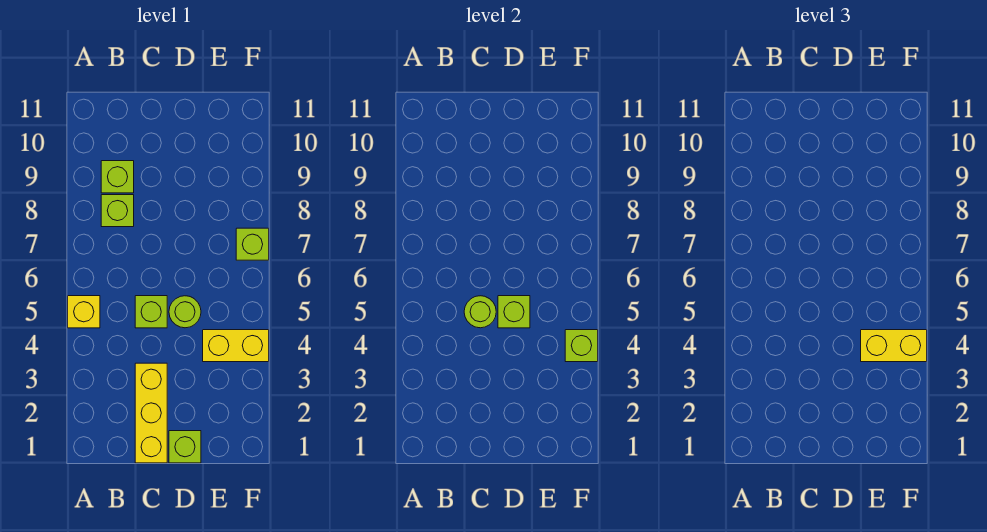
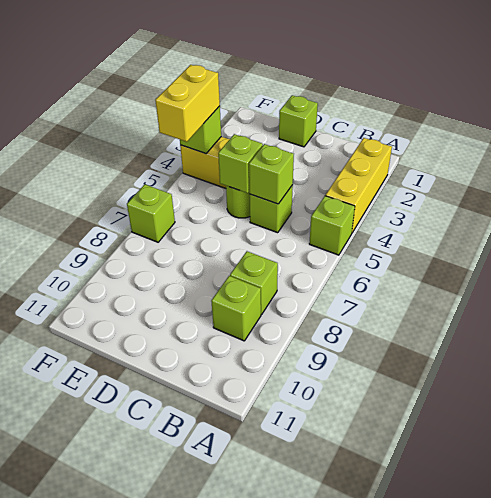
yellow brick A5 level 1 -> lime brick A5 level 1
yellow brick C1:C3 level 1 -> yellow brick A2:A4 level 1
lime round brick C5 level 2 -> lime brick C5 level 2
yellow brick E4:F4 level 3 -> yellow brick F4:F5 level 3

